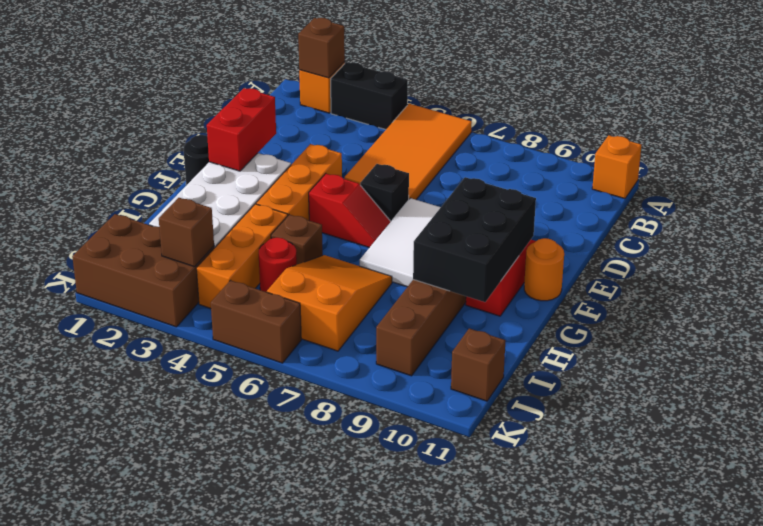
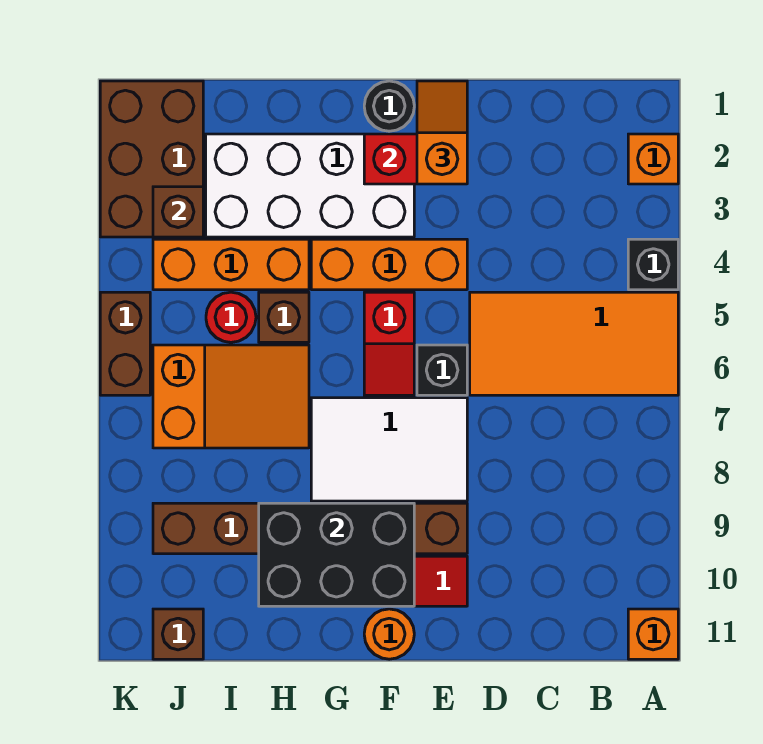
brown brick A2 level 2 -> none
black brick A3:A4 level 1 -> black brick A4 level 1
none -> orange slope E1:E2 level 3 top 2

